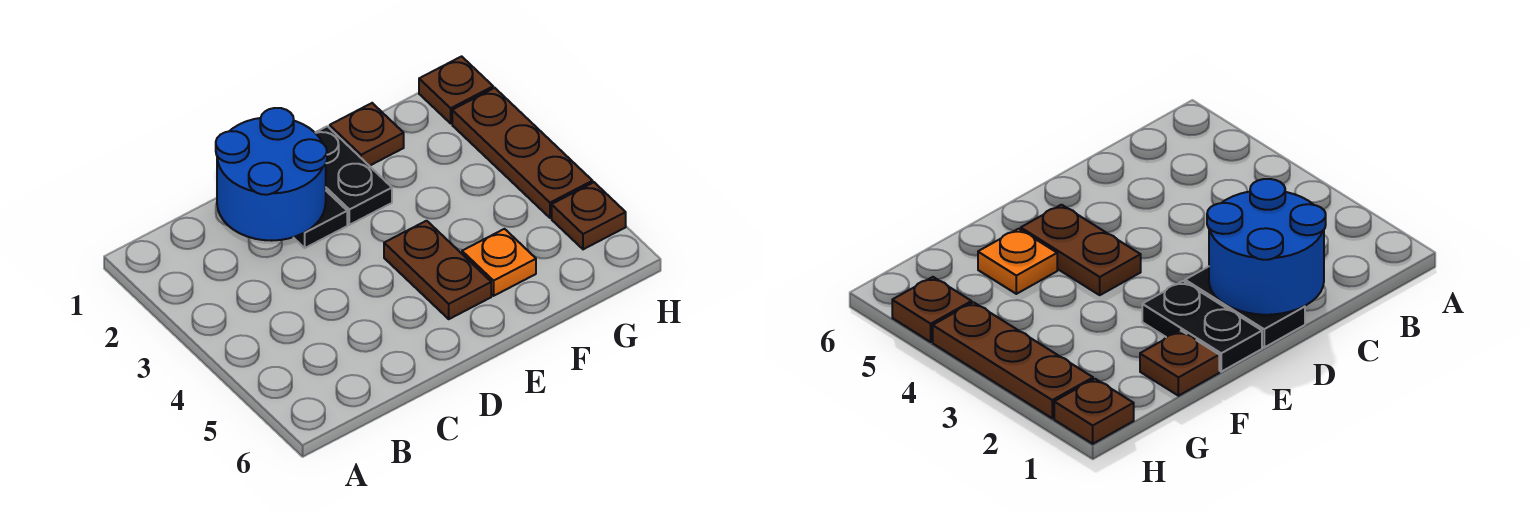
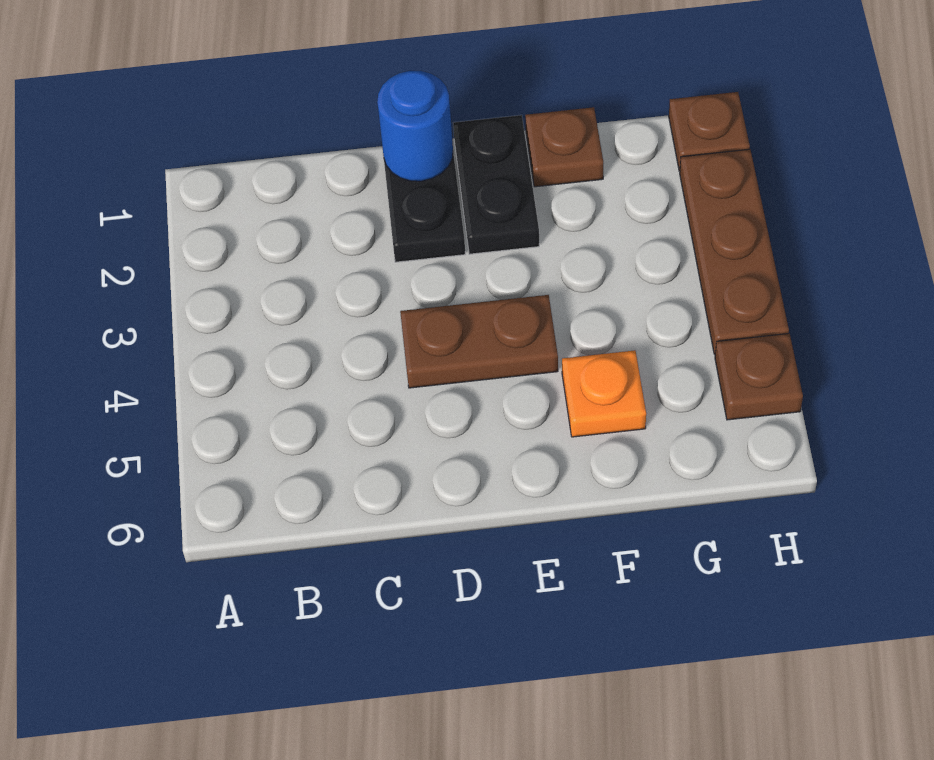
blue round brick C1:D2 level 2 -> blue round brick D1 level 2
brown plate E4:E5 level 1 -> brown plate D4:E4 level 1

